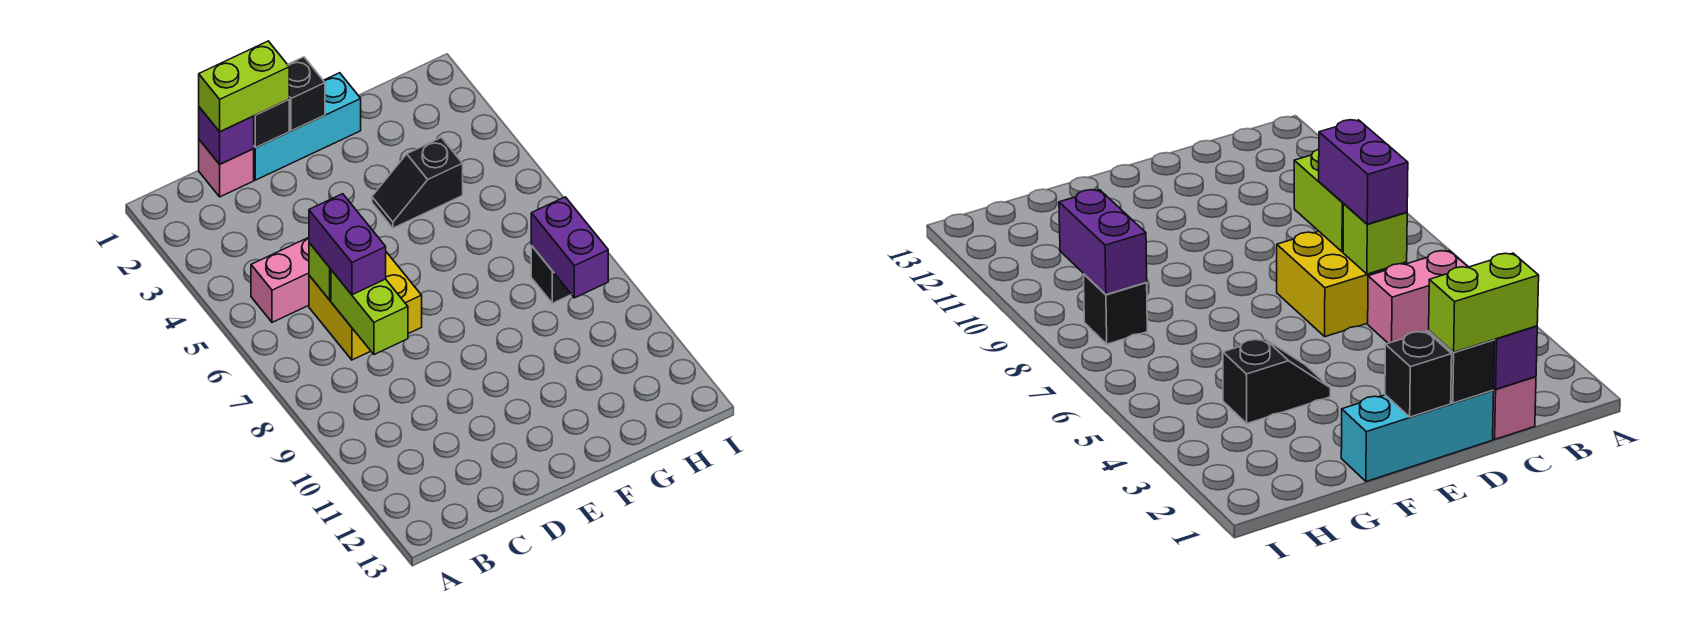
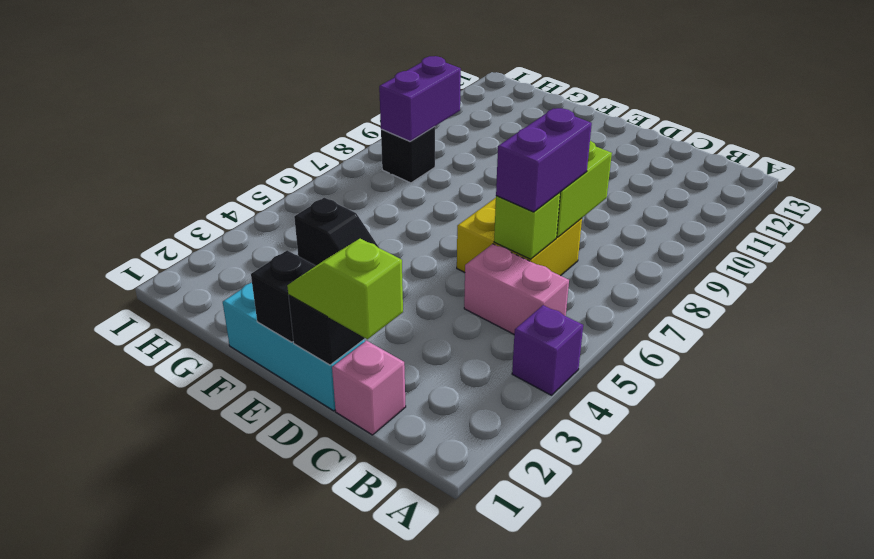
purple brick C1 level 2 -> purple brick A4 level 1
lime brick C1:D1 level 3 -> lime slope C1:D1 level 3 top C

